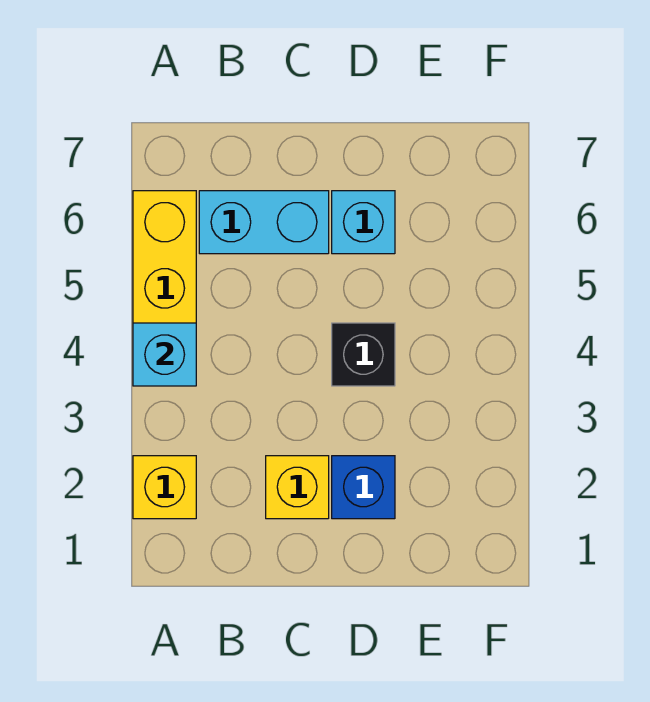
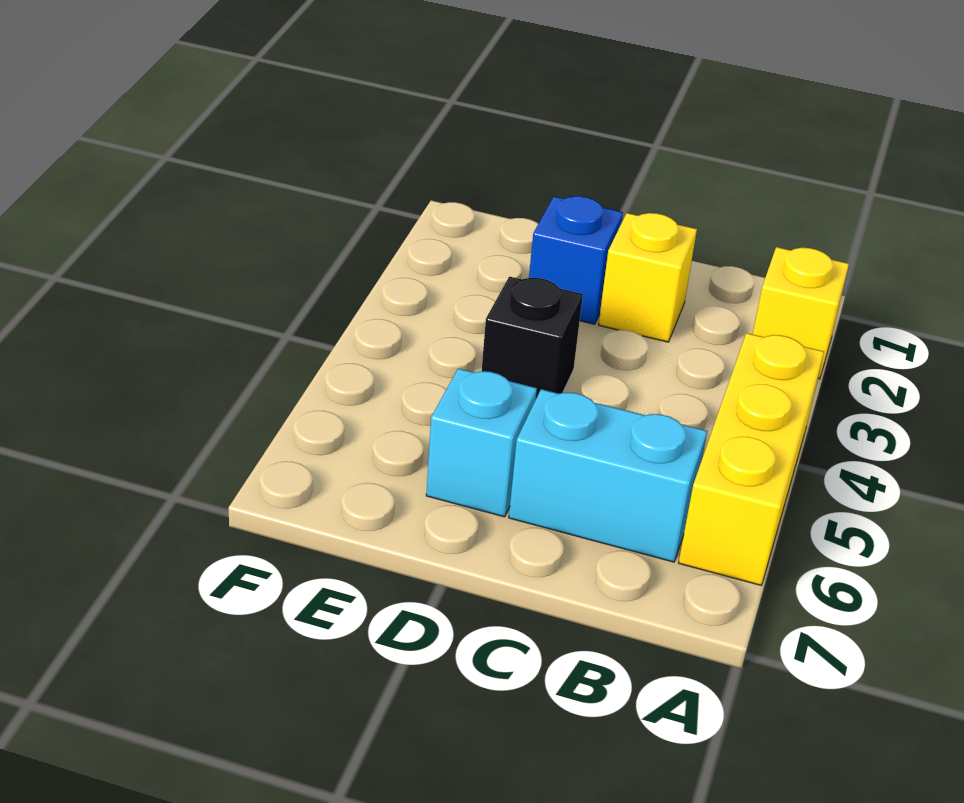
cyan brick A4 level 2 -> none

